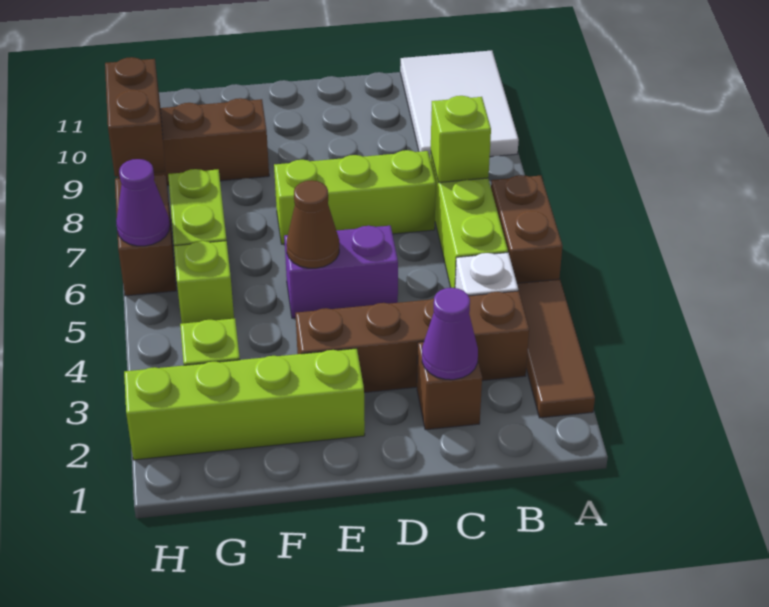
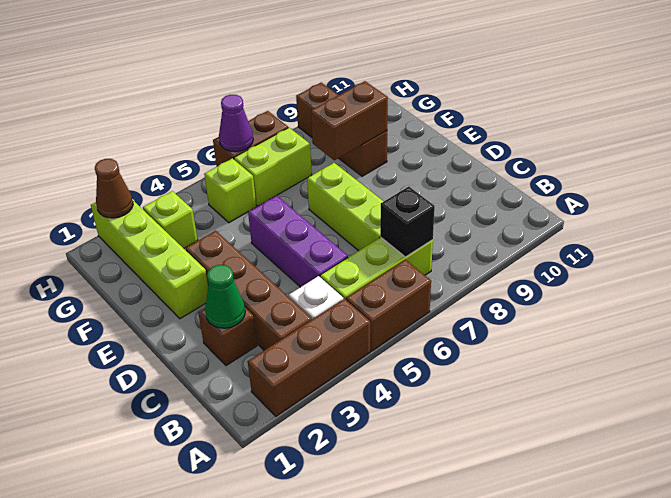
brown tile A2:A4 level 1 -> brown brick A2:A4 level 1
white tile A9:B11 level 1 -> none
lime brick B7 level 2 -> black brick B7 level 2
purple cone C2 level 2 -> green cone C2 level 2
purple brick D5:E5 level 1 -> purple brick C5:E5 level 1
brown cone E5 level 2 -> brown cone H2 level 2
brown brick H8:H9 level 2 -> brown brick F8:F9 level 2

